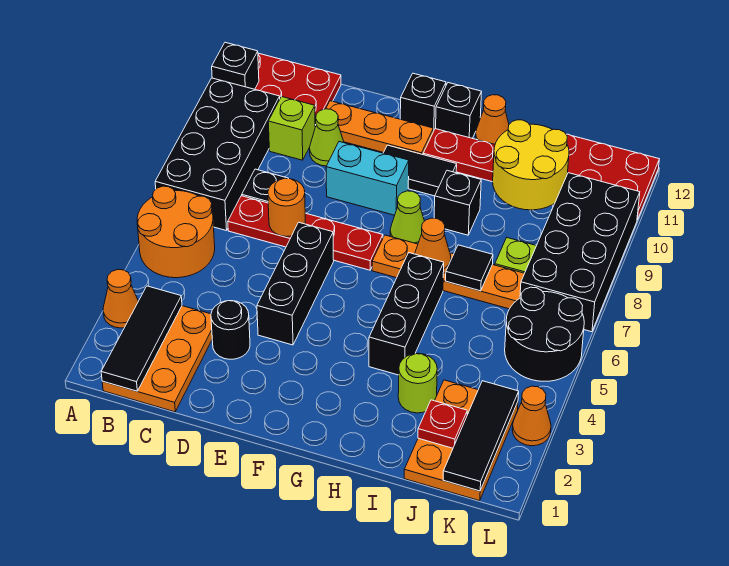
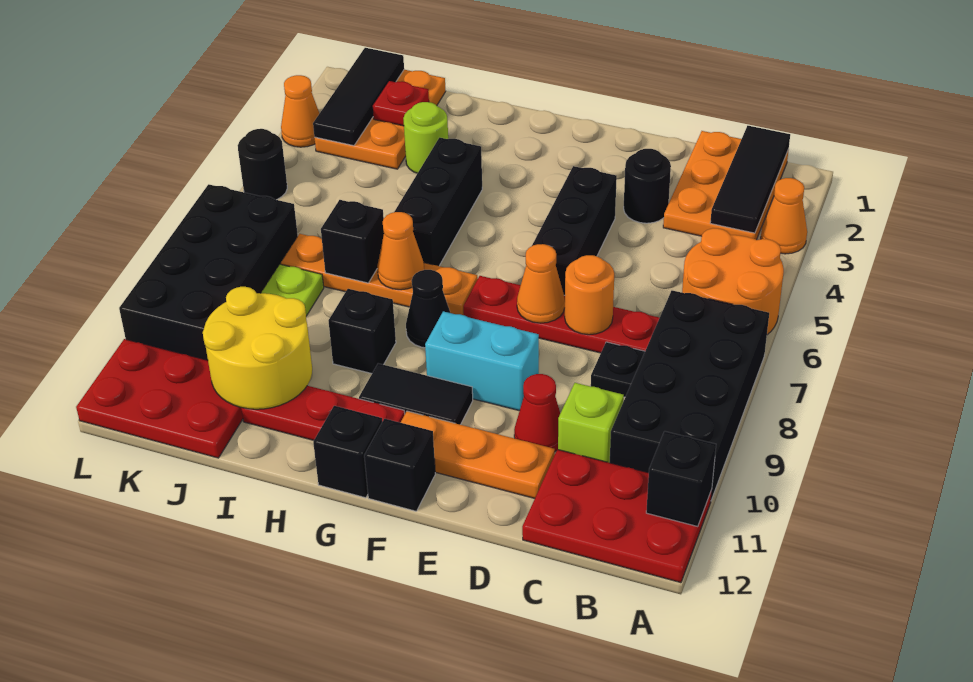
lime cone D10 level 1 -> red cone D10 level 1
lime cone G8 level 1 -> black cone G8 level 1
orange cone H12 level 1 -> orange cone E7 level 2
black tile I7 level 2 -> black brick I7 level 2
black round brick K5:L6 level 1 -> black round brick L5 level 1

